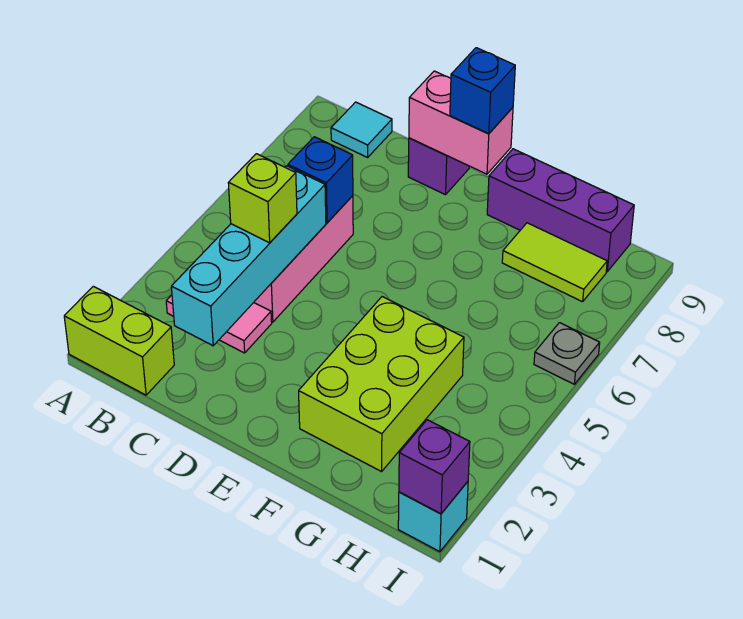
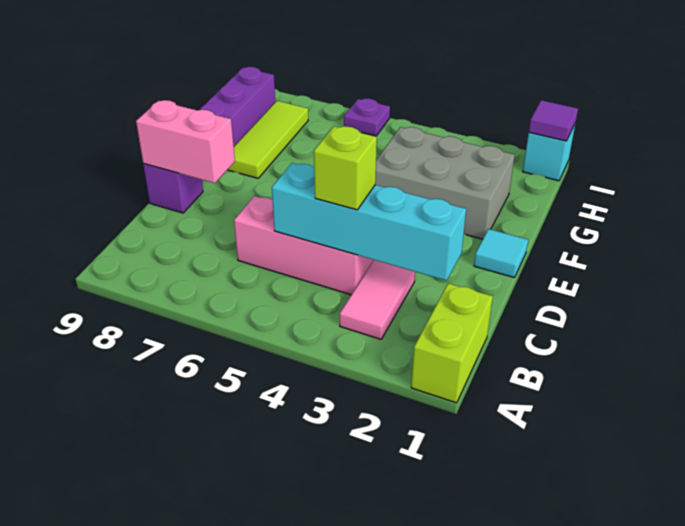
cyan tile B9 level 1 -> cyan tile E1 level 1
blue brick C6 level 2 -> none
pink brick D9:E9 level 2 -> pink brick D8:D9 level 2
blue brick E9 level 3 -> none
lime brick F2:G4 level 1 -> grey brick F2:G4 level 1
lime tile G8:H8 level 1 -> lime tile F8:H8 level 1
purple brick I1 level 2 -> purple tile I1 level 2
grey plate I6 level 1 -> purple plate I6 level 1

